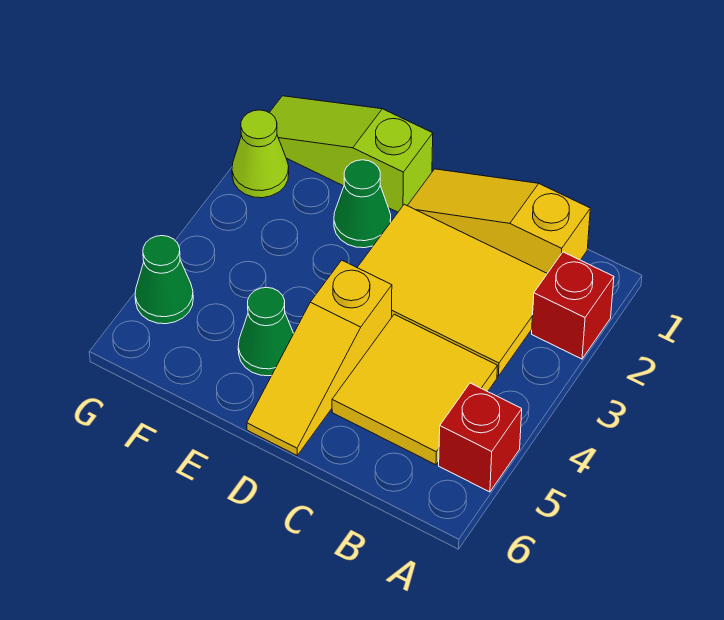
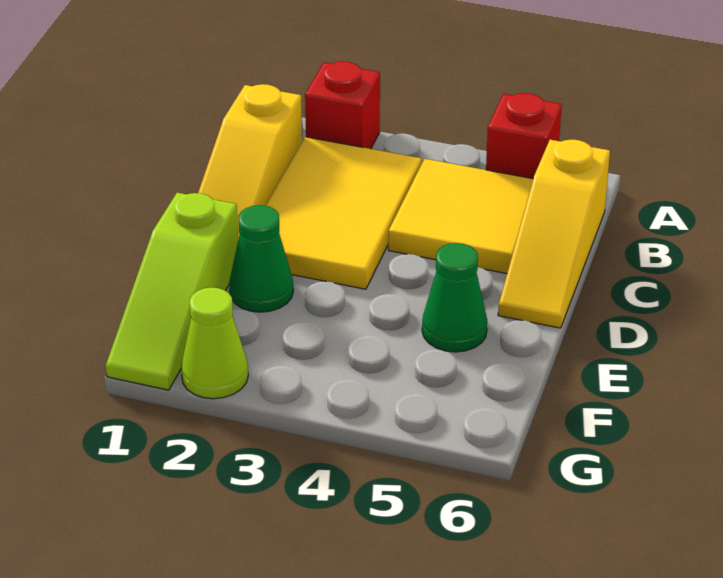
yellow slope D4:D6 level 1 top 4 -> yellow slope B6:D6 level 1 top B
green cone G5 level 1 -> none

